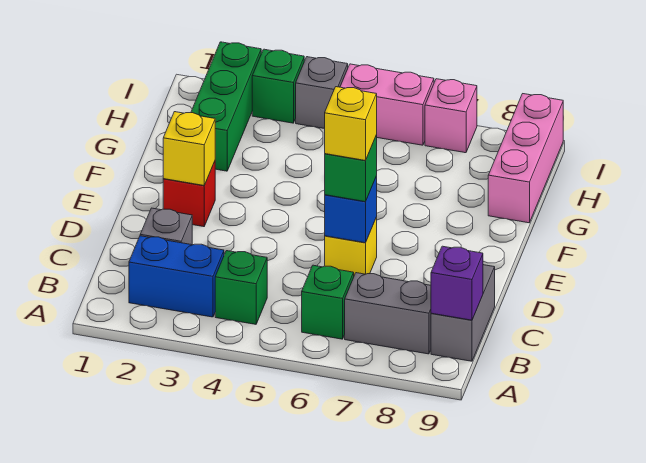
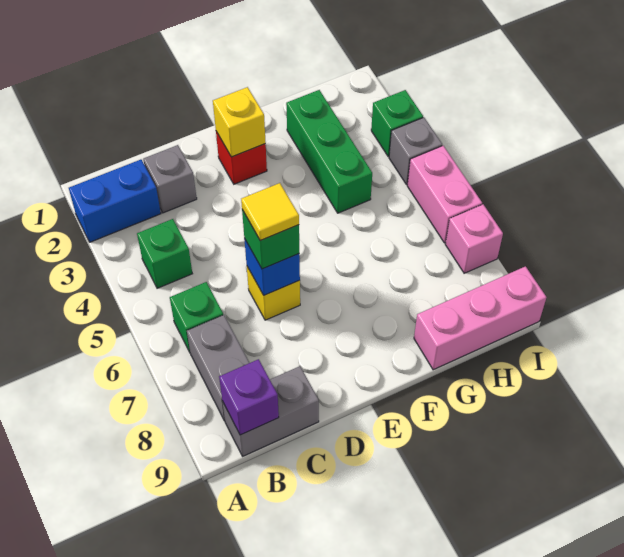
blue brick B2:B3 level 1 -> blue brick A2:B2 level 1
yellow brick D6 level 4 -> yellow tile D6 level 4
green brick G2:I2 level 1 -> green brick G2:G4 level 1

